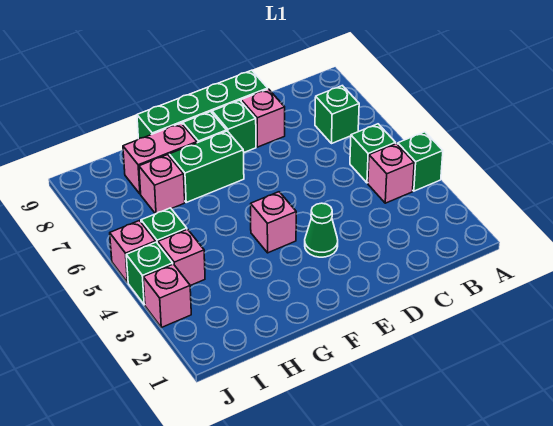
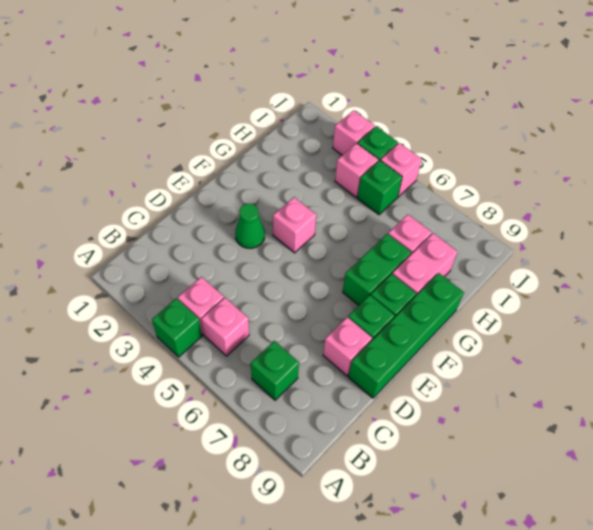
green brick B5 level 1 -> pink brick B5 level 1

